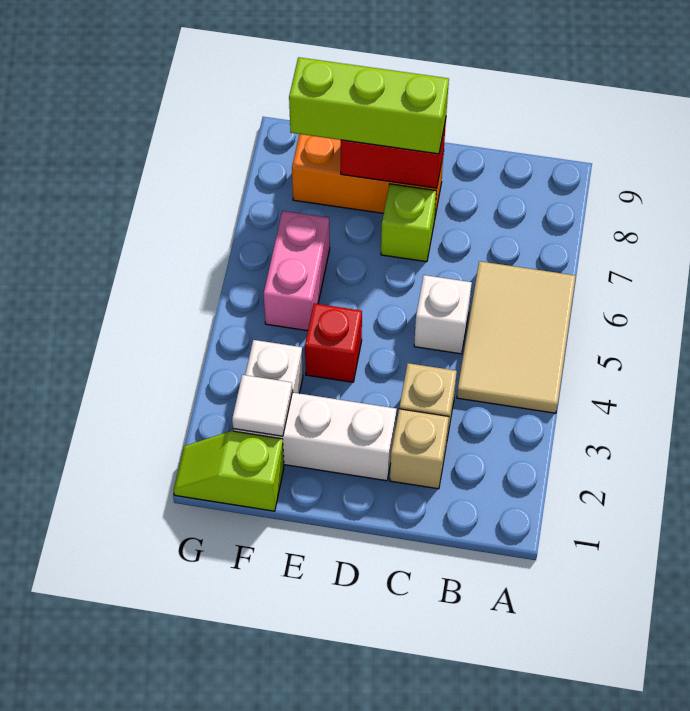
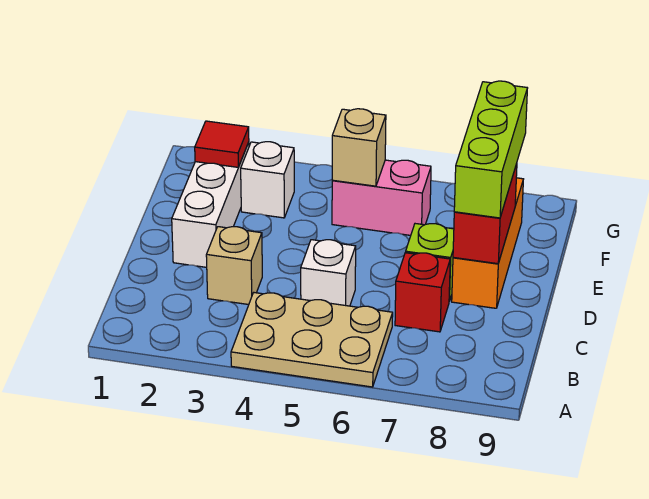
tan tile A4:B6 level 1 -> tan plate A4:B6 level 1
tan brick C2 level 1 -> tan brick F5 level 2
red brick E4 level 1 -> red brick C7 level 1
lime slope F1:G1 level 1 top F -> none
white tile F2 level 2 -> red tile F2 level 2

